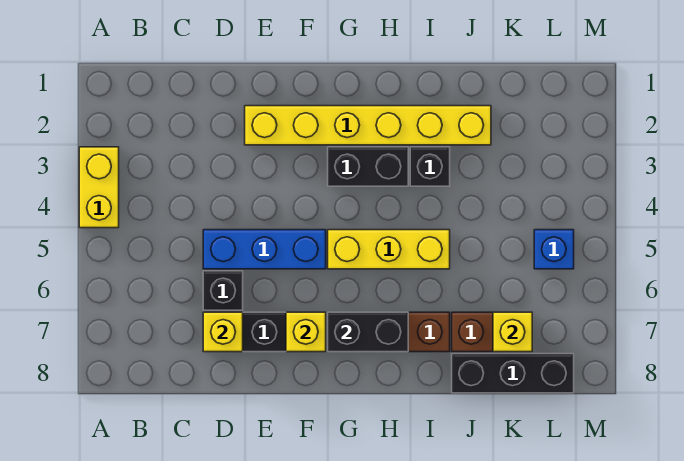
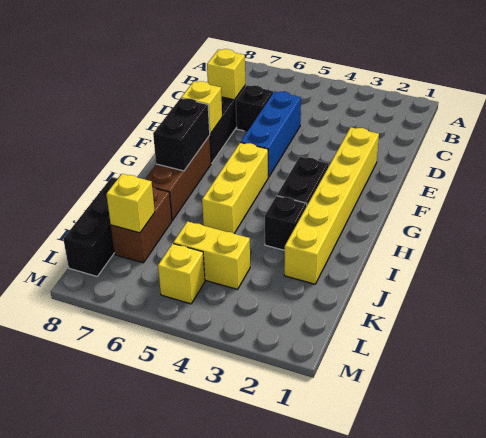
yellow brick A3:A4 level 1 -> yellow brick K4:K5 level 1
blue brick L5 level 1 -> yellow brick L5 level 1

